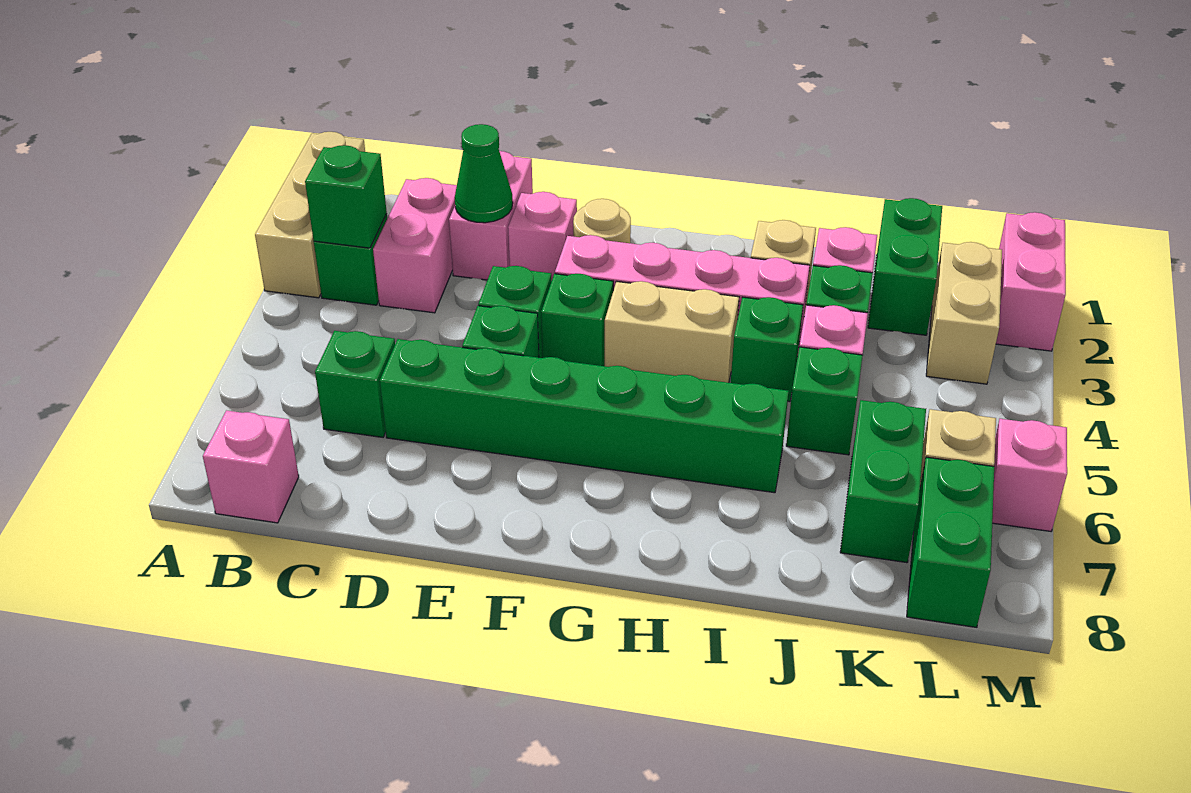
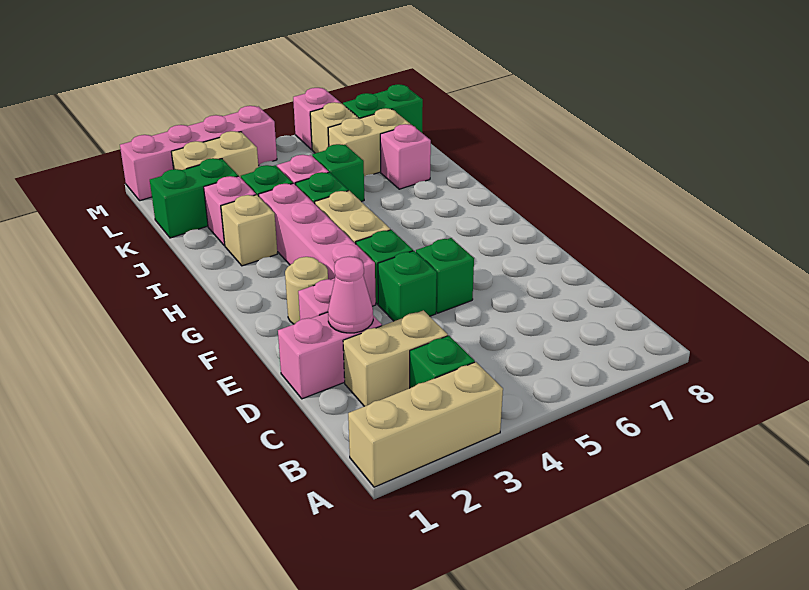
green brick B3 level 2 -> none
pink brick B8 level 1 -> pink brick J7 level 1
pink brick C2:C3 level 1 -> tan brick C2:C3 level 1
green brick C6 level 1 -> none
green cone D2 level 2 -> pink cone D2 level 2
green brick D6:I6 level 1 -> none
green brick K6:K7 level 1 -> tan brick K6:K7 level 1
pink brick M1:M2 level 1 -> pink brick M1:M4 level 1

